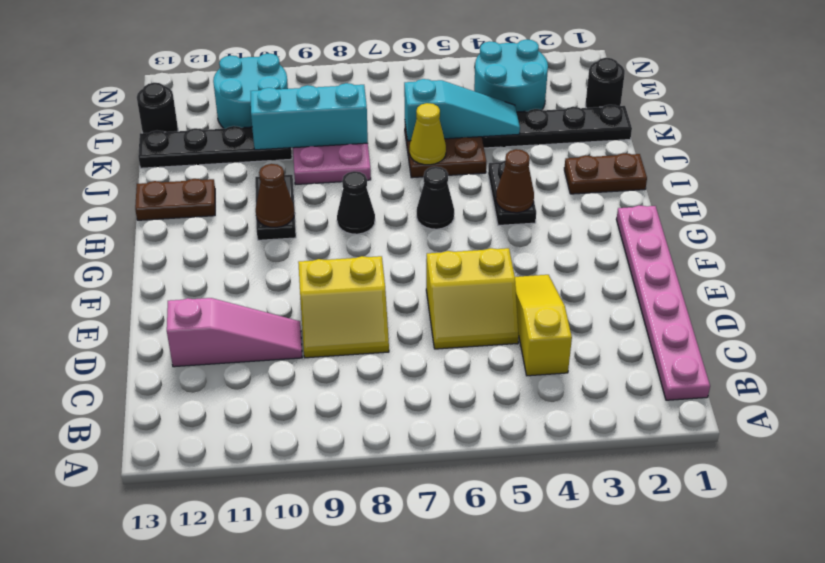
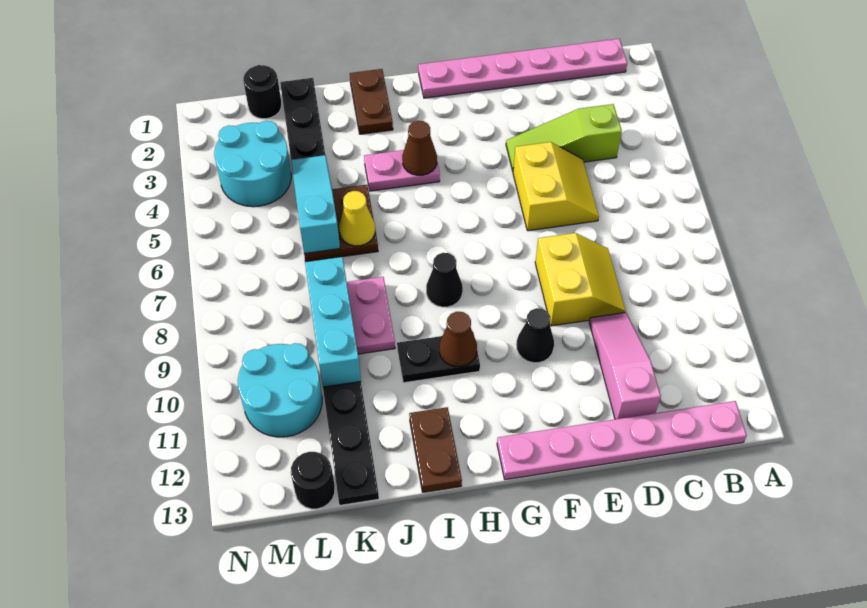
none -> pink plate B13:G13 level 1
yellow slope C4:E4 level 1 top C -> lime slope C4:E4 level 1 top C
black plate H4:I4 level 1 -> pink plate H4:I4 level 1
black cone H6 level 1 -> black cone F10 level 1

